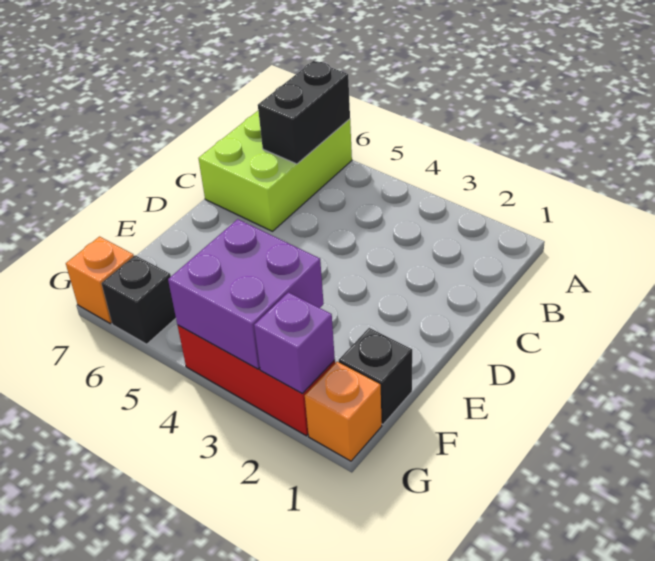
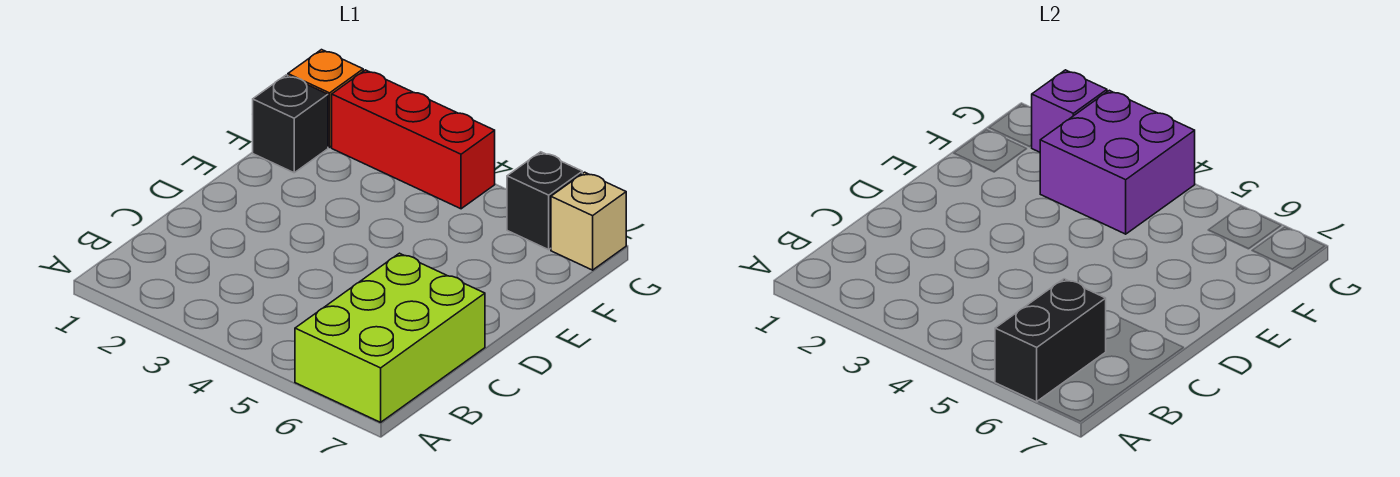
orange brick G7 level 1 -> tan brick G7 level 1

